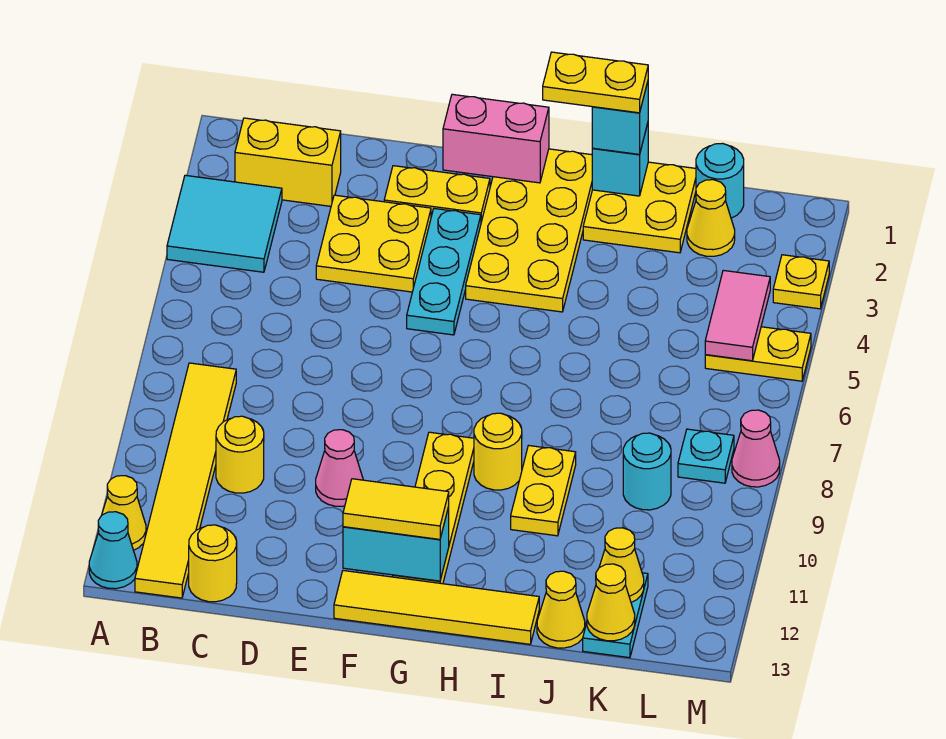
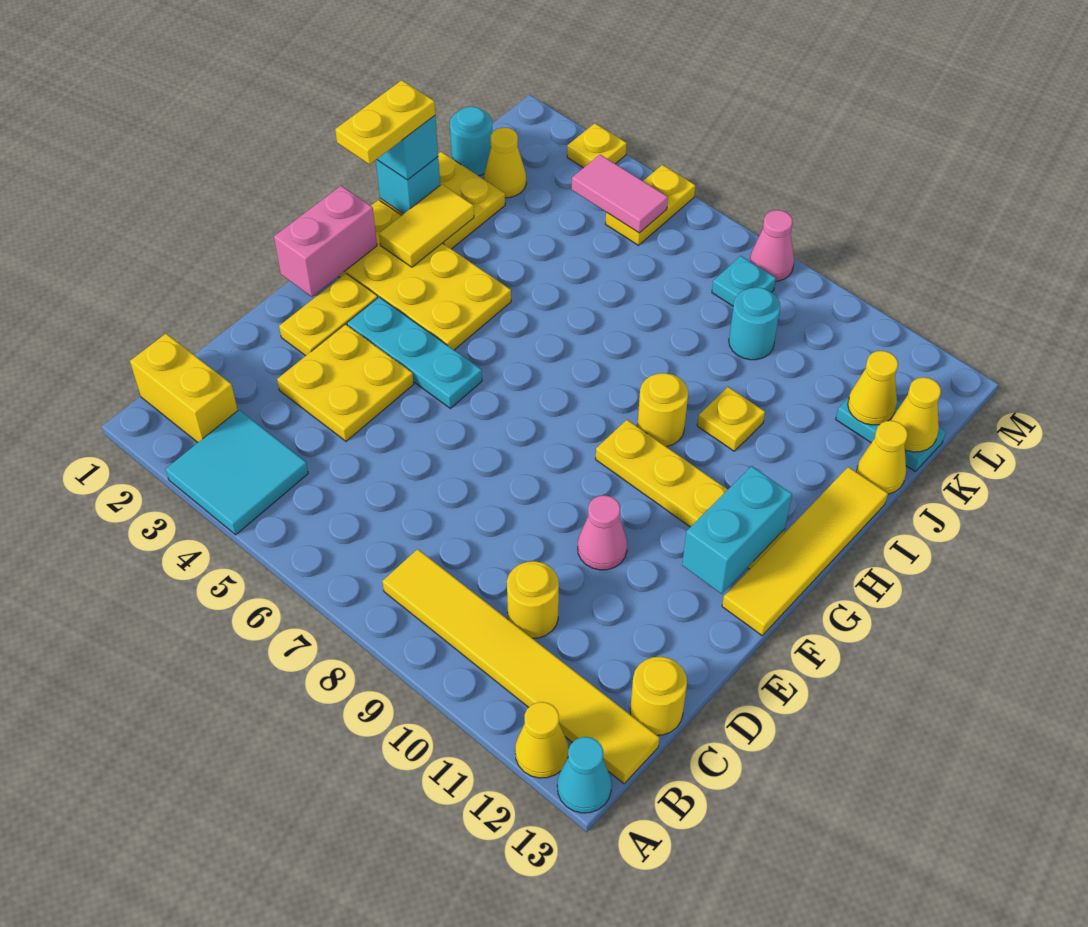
yellow brick B2:C2 level 1 -> yellow brick B1:B2 level 1
yellow tile F12:G12 level 3 -> yellow tile H2:I2 level 2
yellow plate I9:I10 level 1 -> yellow plate I10 level 1

